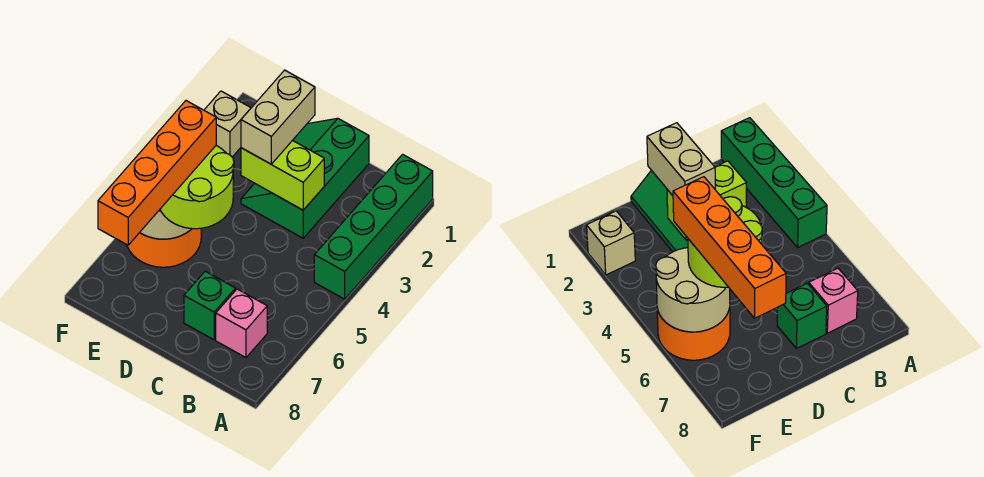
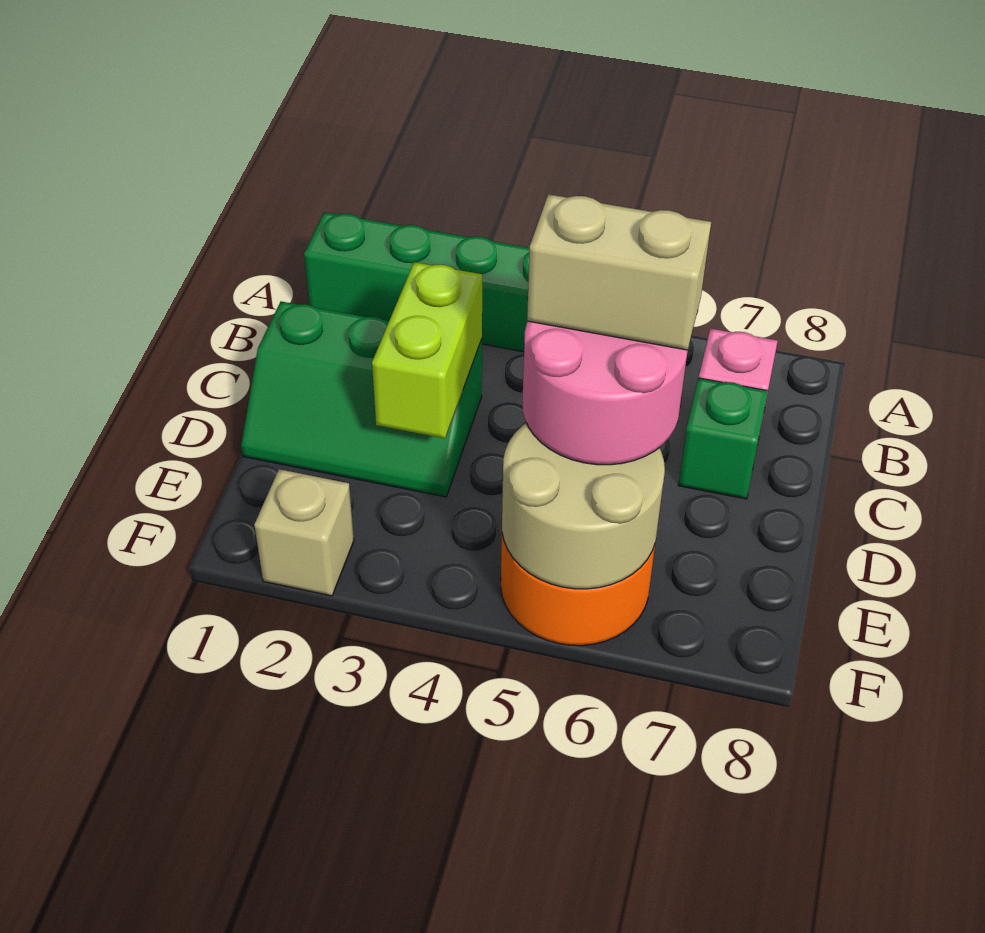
tan brick D2:D3 level 3 -> tan brick D5:D6 level 4
lime round brick D5:E6 level 3 -> pink round brick D5:E6 level 3
orange brick E5:E8 level 4 -> none

